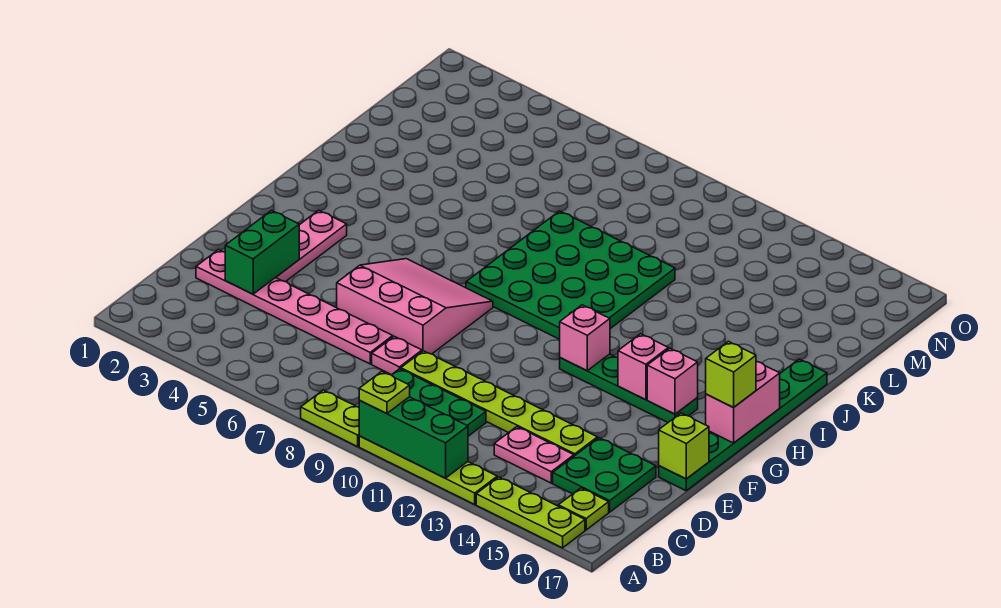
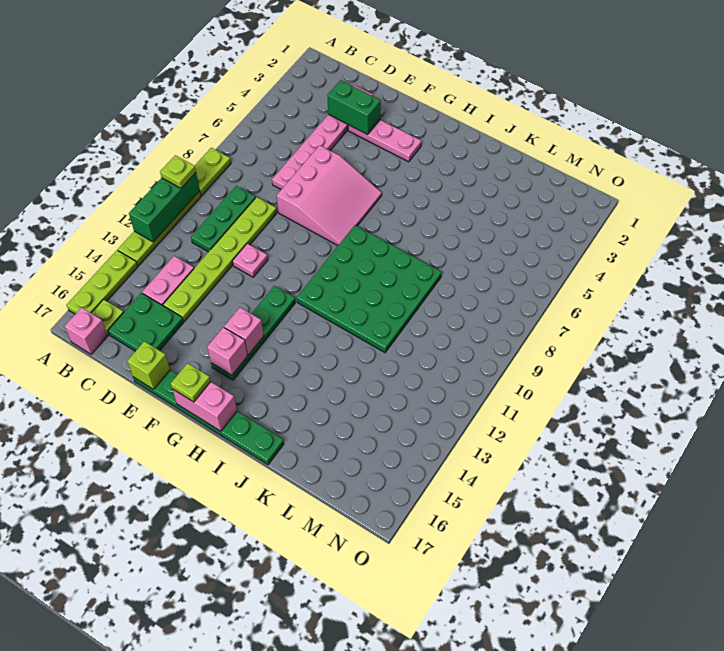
pink plate D8 level 1 -> pink plate E11 level 1
pink brick G12 level 2 -> pink brick B17 level 1
lime brick G17 level 3 -> lime plate G17 level 3

